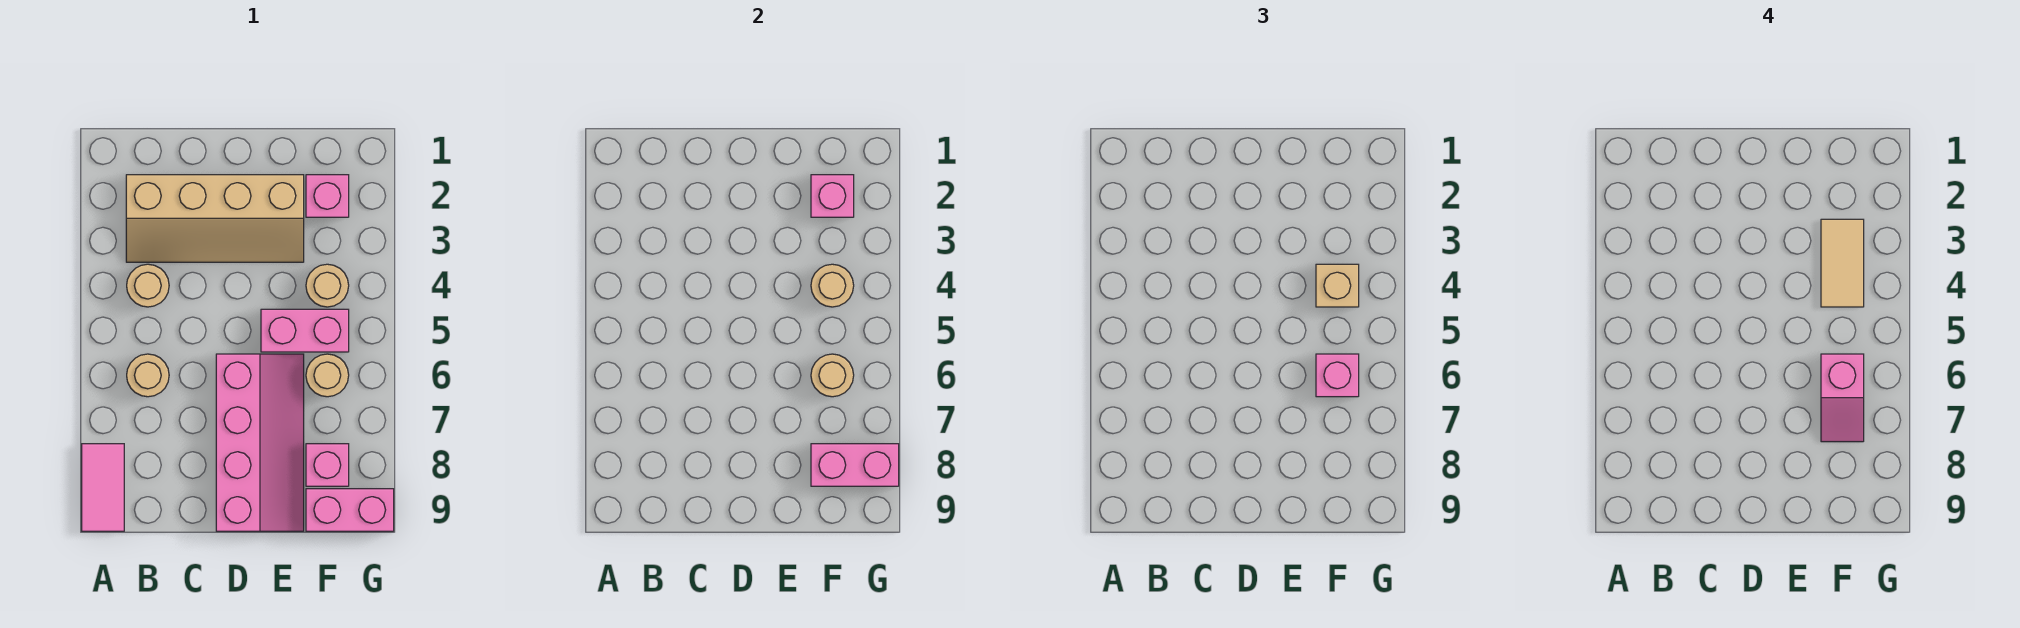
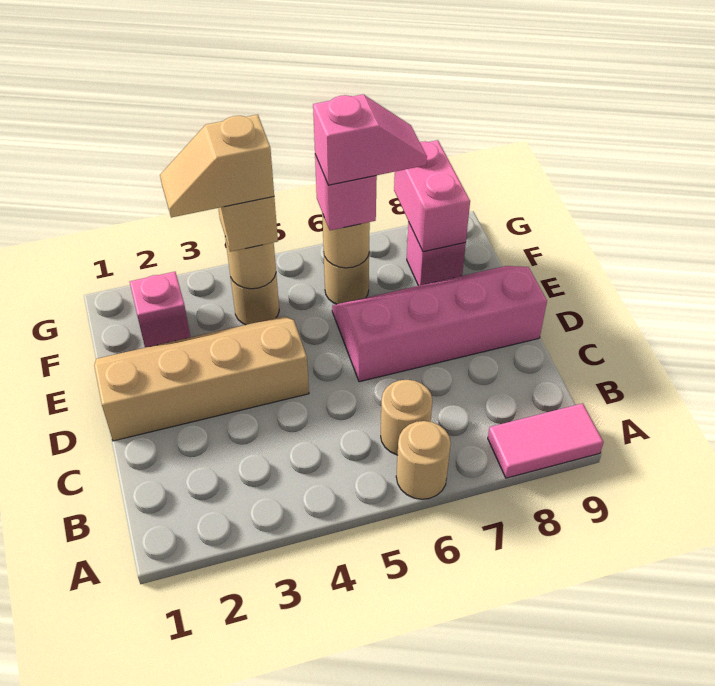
tan slope B2:E3 level 1 top 2 -> tan slope D1:E4 level 1 top D
tan round brick B4 level 1 -> tan round brick A6 level 1
pink brick E5:F5 level 1 -> none
pink brick F2 level 2 -> none
tan tile F3:F4 level 4 -> tan slope F3:F4 level 4 top 4
pink brick F9:G9 level 1 -> none

